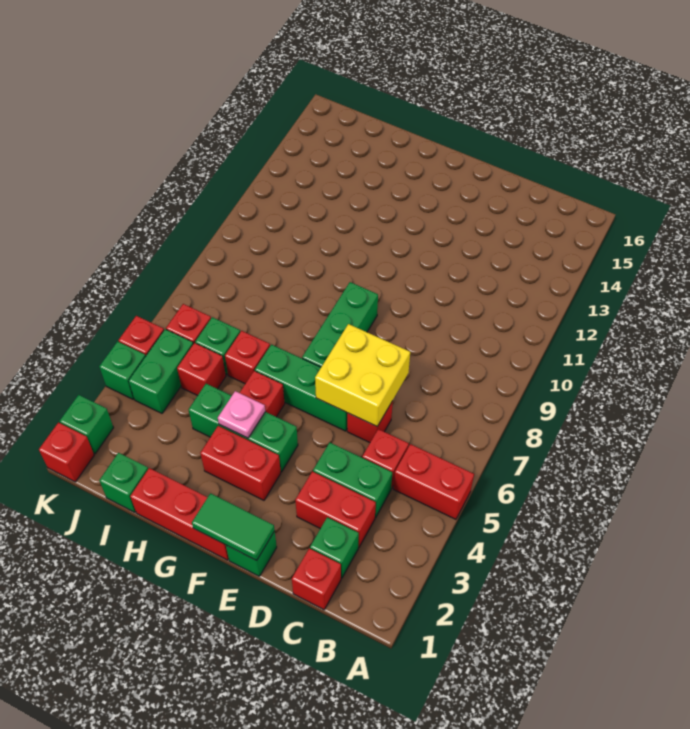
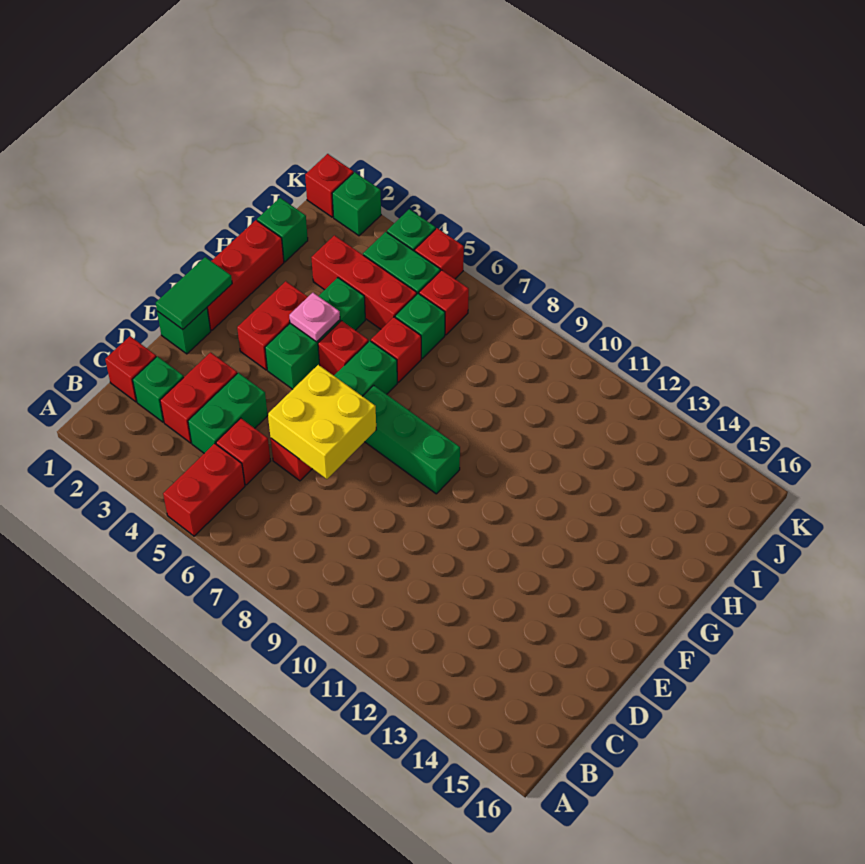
red brick I5 level 1 -> red brick I3:I5 level 1

